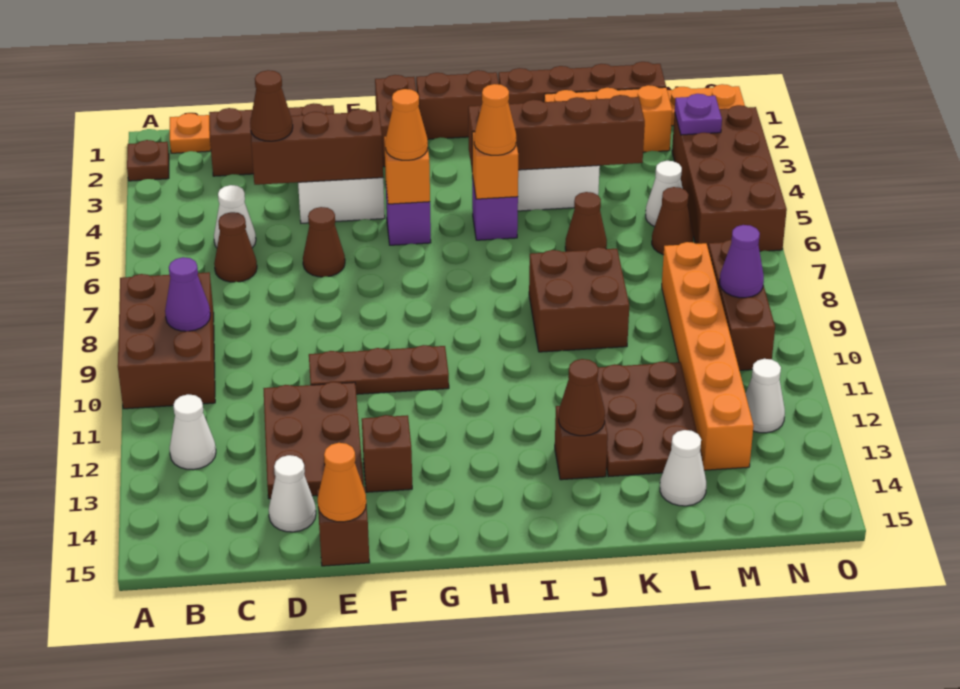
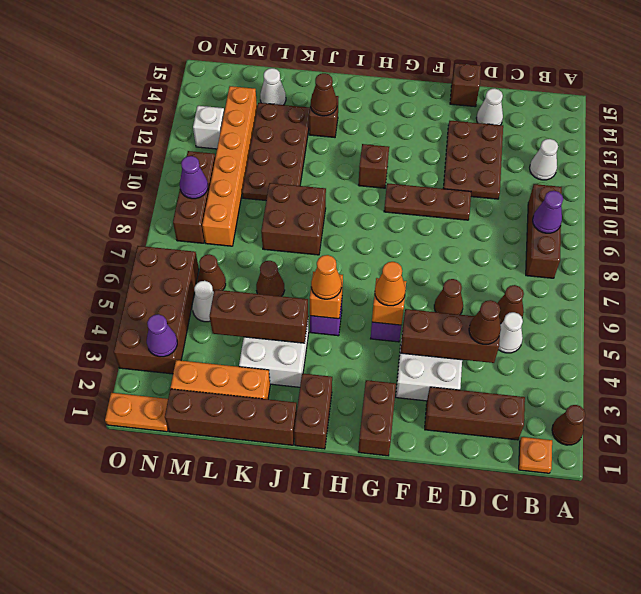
brown plate A2 level 1 -> brown cone A2 level 1
brown brick A8:B10 level 1 -> brown brick B8:B10 level 1
orange cone E15 level 2 -> none
brown brick F13 level 1 -> brown brick H11 level 1
brown brick H1:I1 level 1 -> brown brick I1:I2 level 1
brown brick I4:L4 level 2 -> brown brick J4:L4 level 2
brown plate K11:L13 level 1 -> brown plate K10:L13 level 1
purple plate N3 level 2 -> purple cone N3 level 2
white cone N12 level 1 -> white brick N12 level 1

